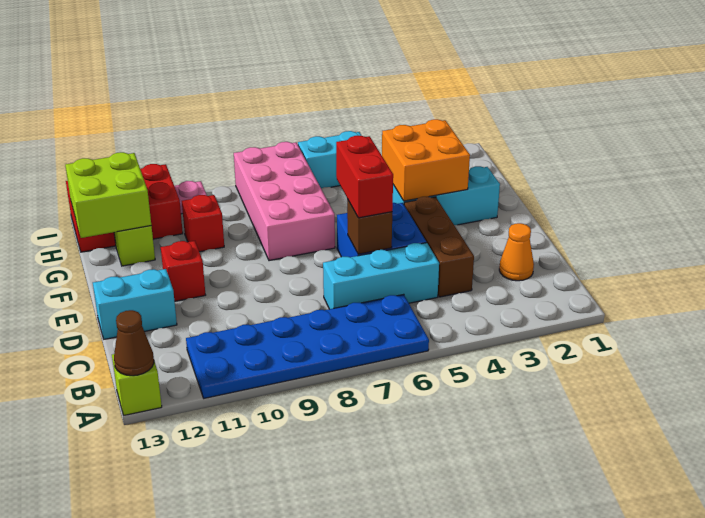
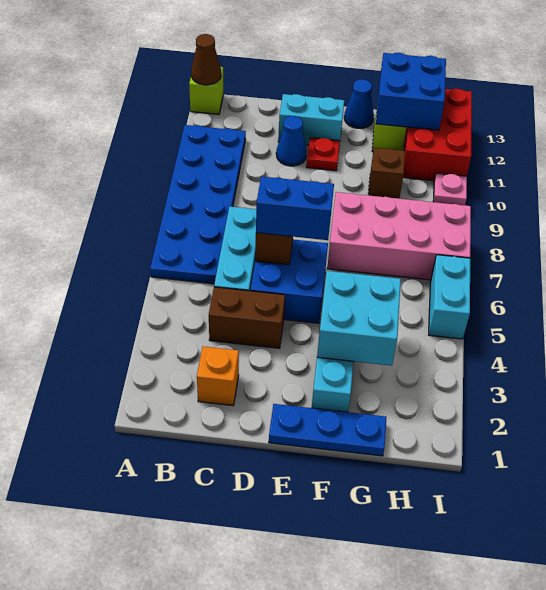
orange cone C2 level 1 -> orange brick C2 level 1
brown brick C4:E4 level 1 -> brown brick C4:D4 level 1
red brick D6:E6 level 3 -> blue brick D6:E6 level 3
none -> blue cone D11 level 1
cyan brick D12:D13 level 1 -> cyan brick D12:E12 level 1
none -> blue plate E1:G1 level 1
red brick E11 level 1 -> red plate E11 level 1
orange brick F3:G4 level 2 -> cyan brick F3:G4 level 2
none -> blue cone F13 level 1
red brick G10 level 1 -> brown brick G10 level 1
lime brick G12:H13 level 2 -> blue brick G12:H13 level 2

